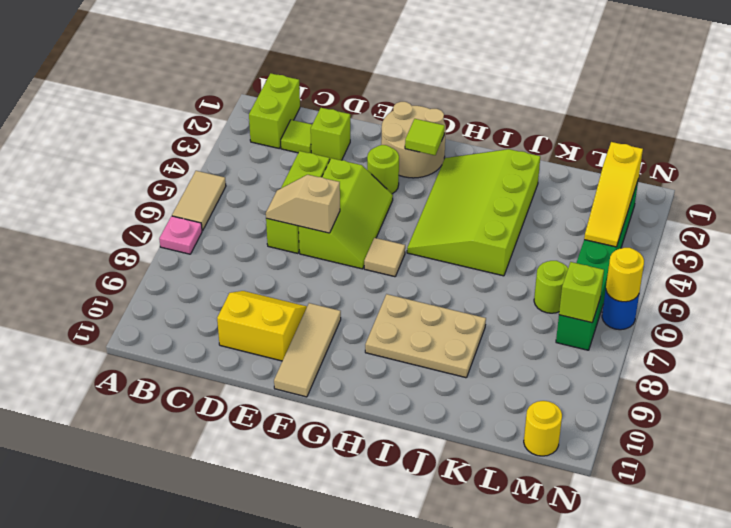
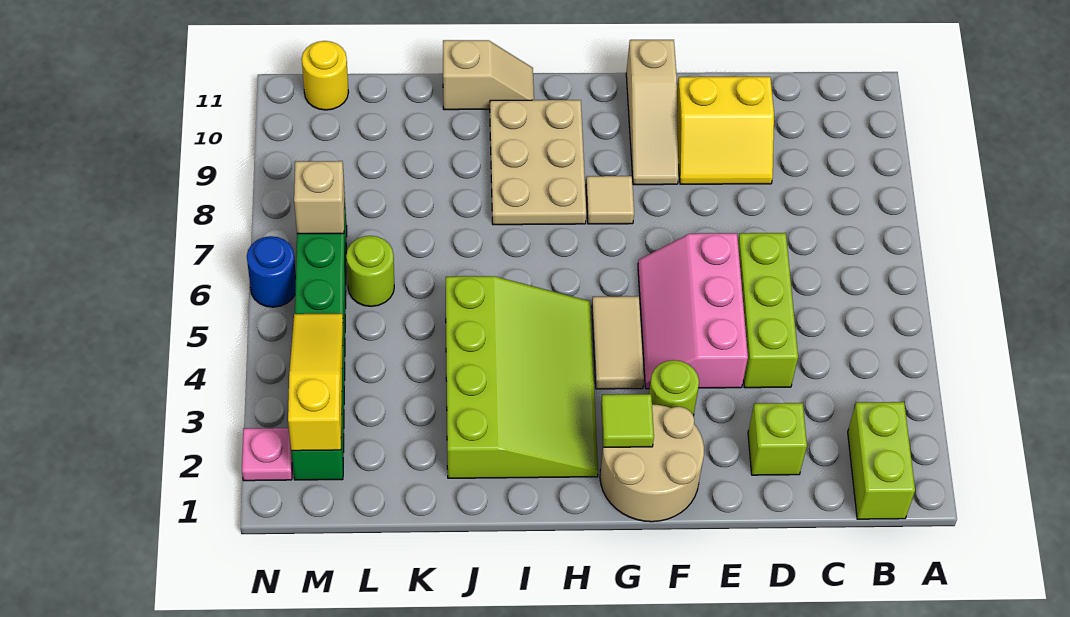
tan tile A5:A6 level 1 -> tan tile G4:G5 level 1
pink plate A7 level 1 -> pink plate N2 level 1
lime tile C2 level 1 -> none
tan slope D6:E6 level 2 top E -> tan slope I11:J11 level 1 top J
lime slope E4:F6 level 1 top E -> pink slope E4:F6 level 1 top E
tan tile F9:F11 level 1 -> tan slope F9:F11 level 1 top 11
tan tile G6 level 1 -> tan tile G8 level 1
tan plate H8:J9 level 1 -> tan plate H8:I10 level 1
lime brick M7 level 2 -> tan brick M7 level 2
yellow round brick N6 level 2 -> none

